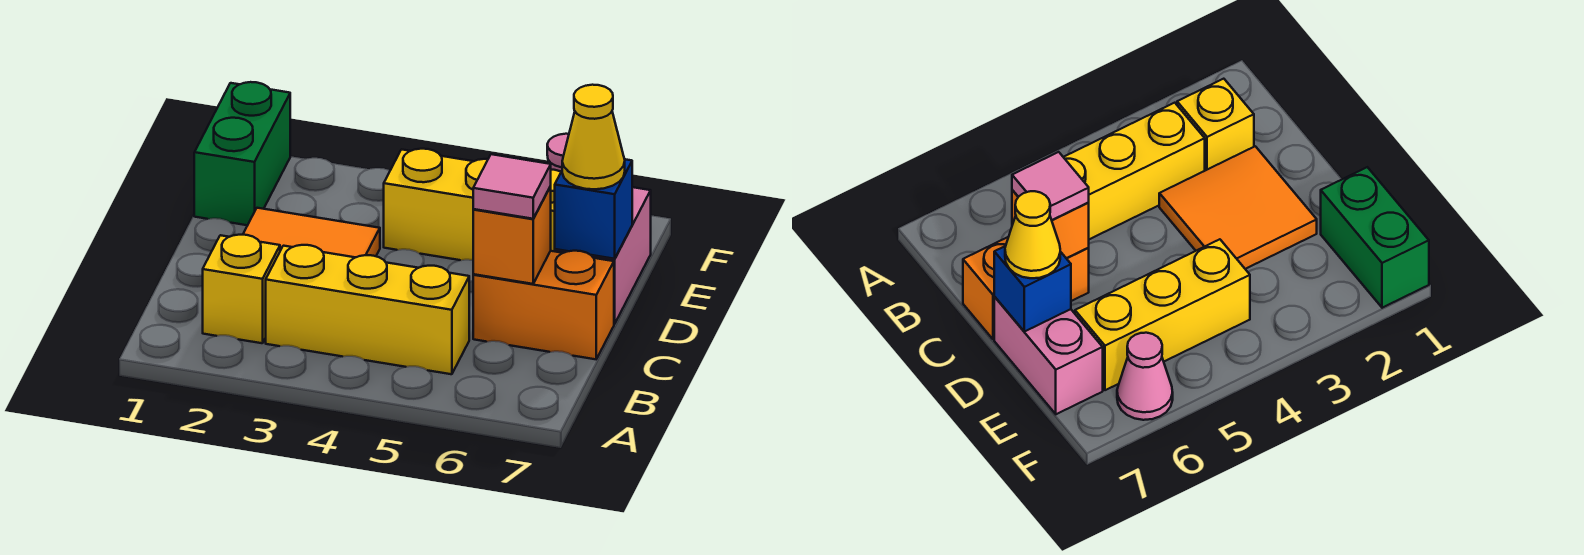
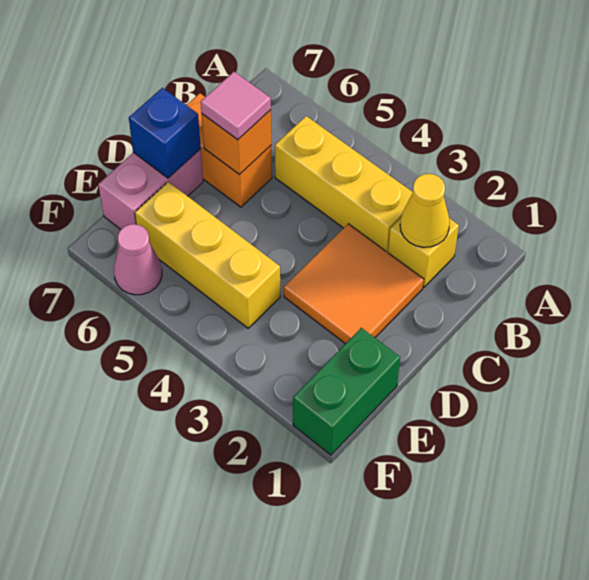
yellow cone D7 level 3 -> yellow cone B2 level 2

